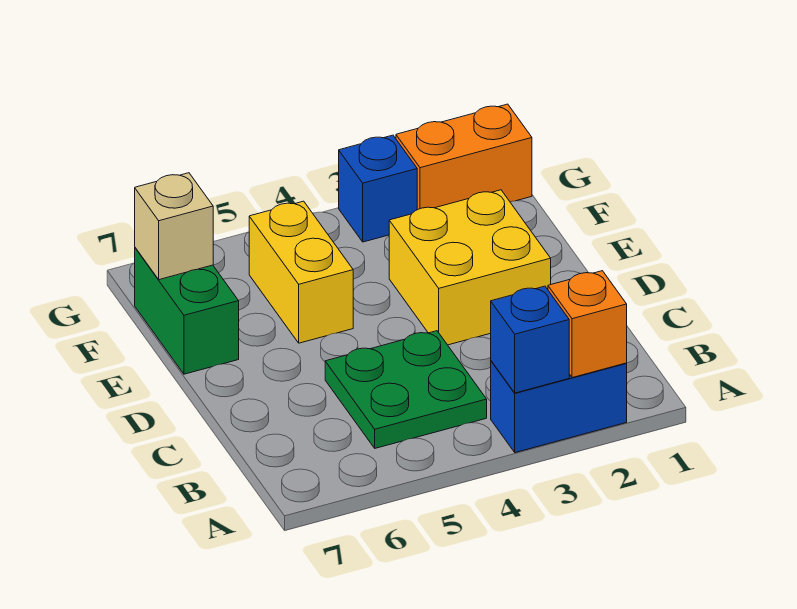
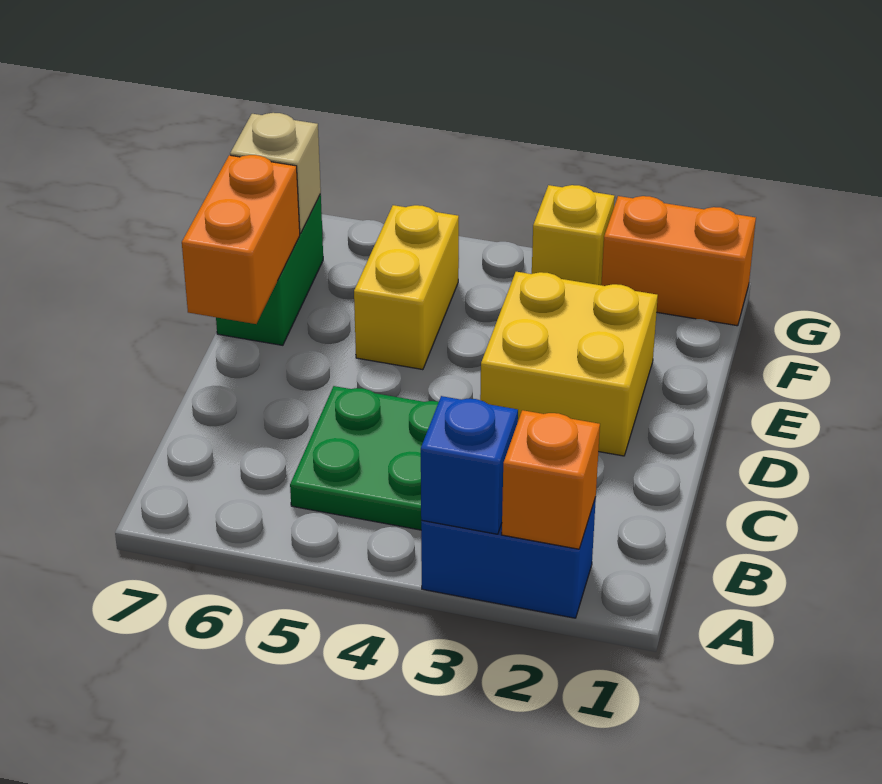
none -> orange brick D7:E7 level 2
blue brick G3 level 1 -> yellow brick G3 level 1

